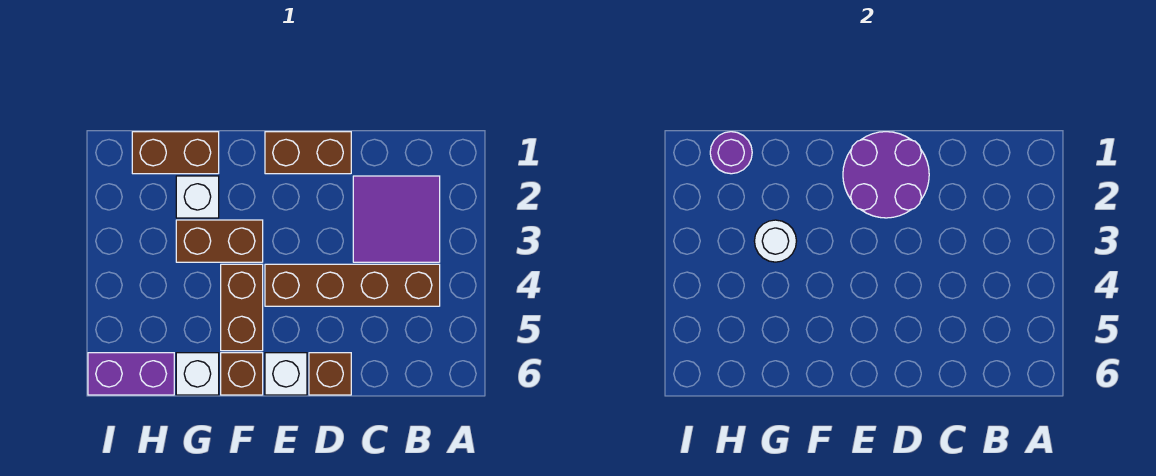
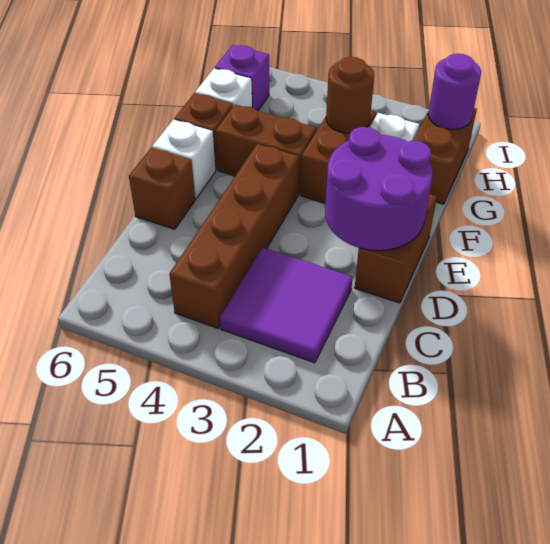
white round brick G3 level 2 -> brown round brick G3 level 2
purple brick H6:I6 level 1 -> purple brick H6 level 1

